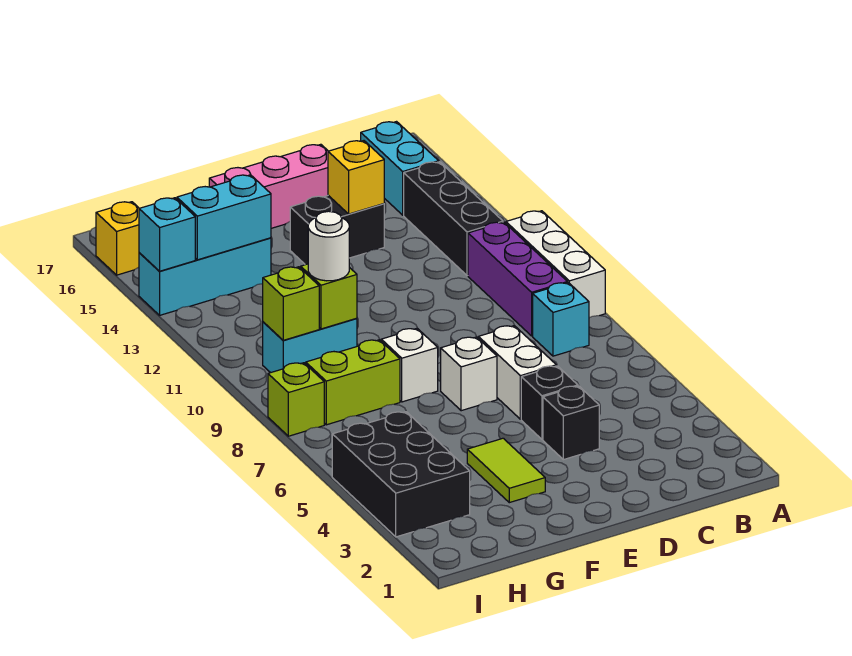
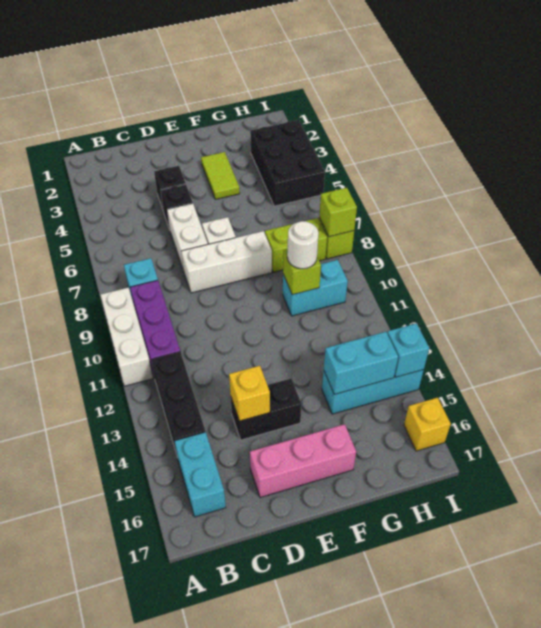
white brick F8 level 1 -> white brick D8:F8 level 1
lime brick H10 level 2 -> lime brick I8 level 2

